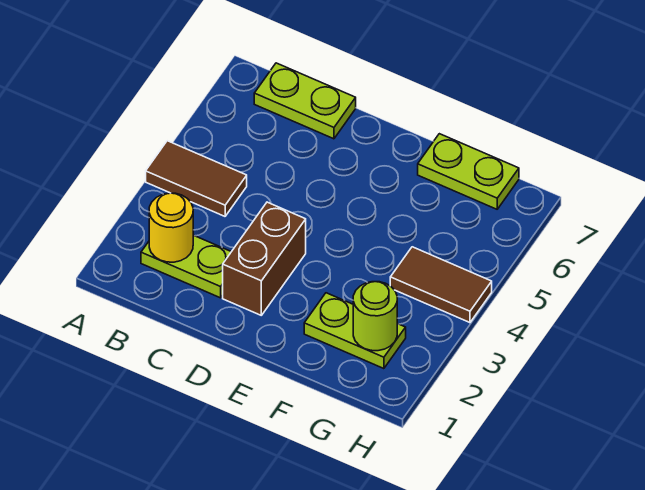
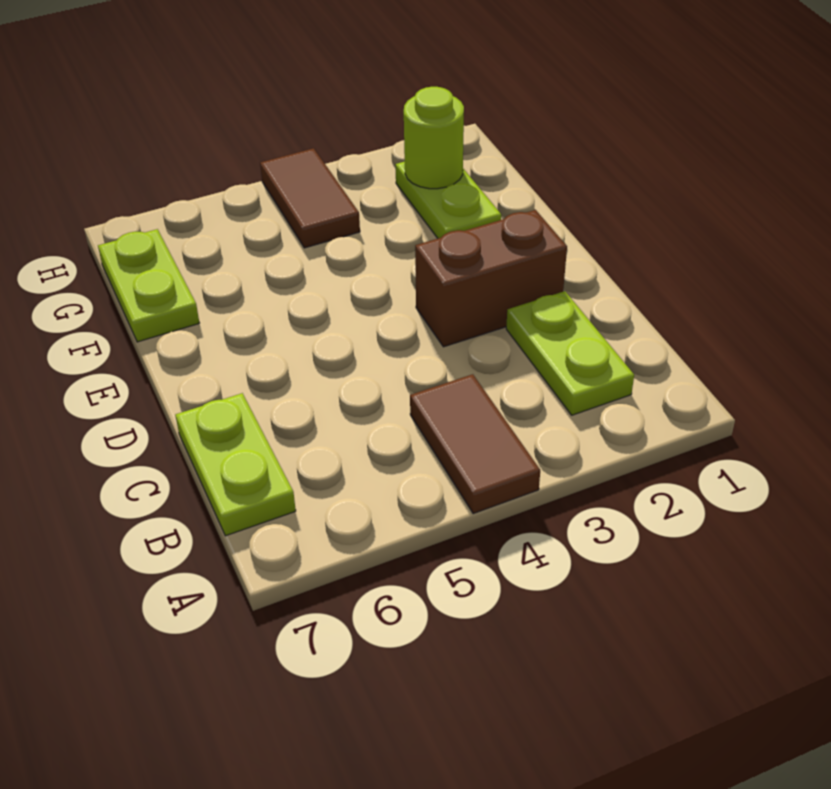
yellow round brick B2 level 2 -> none

